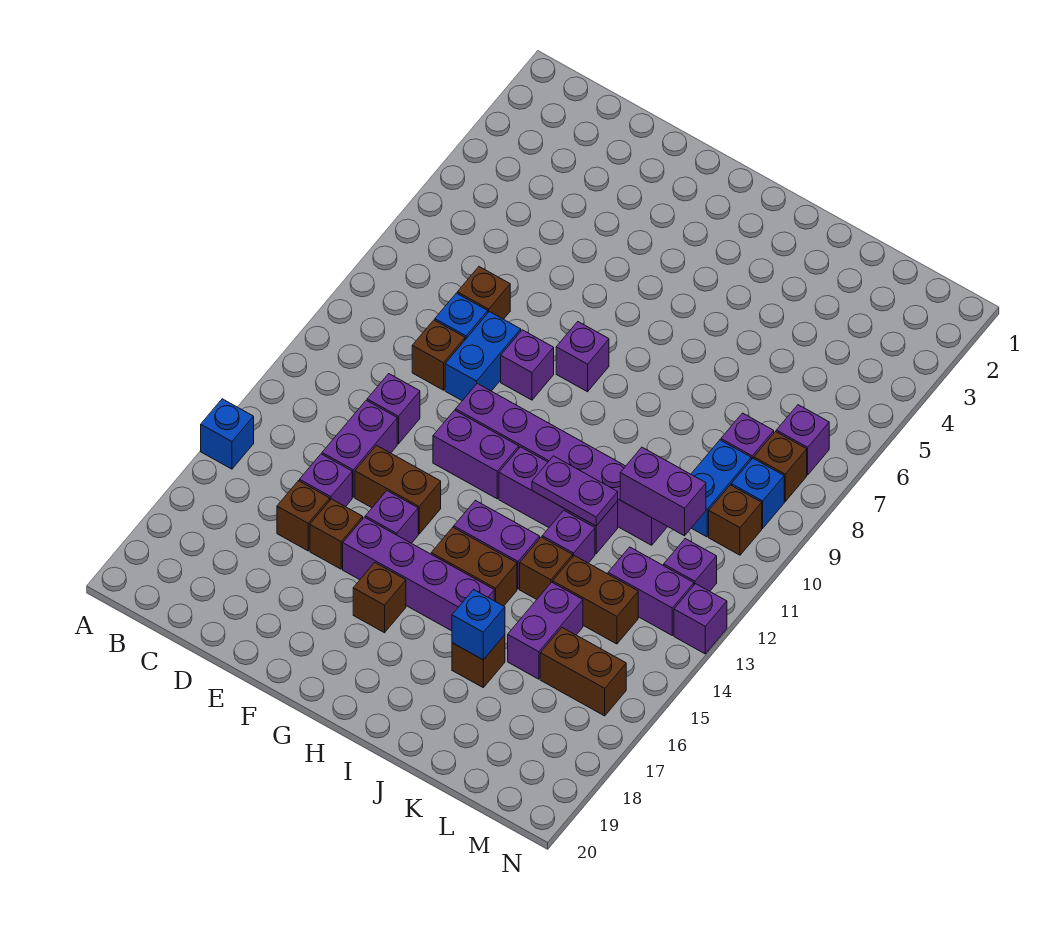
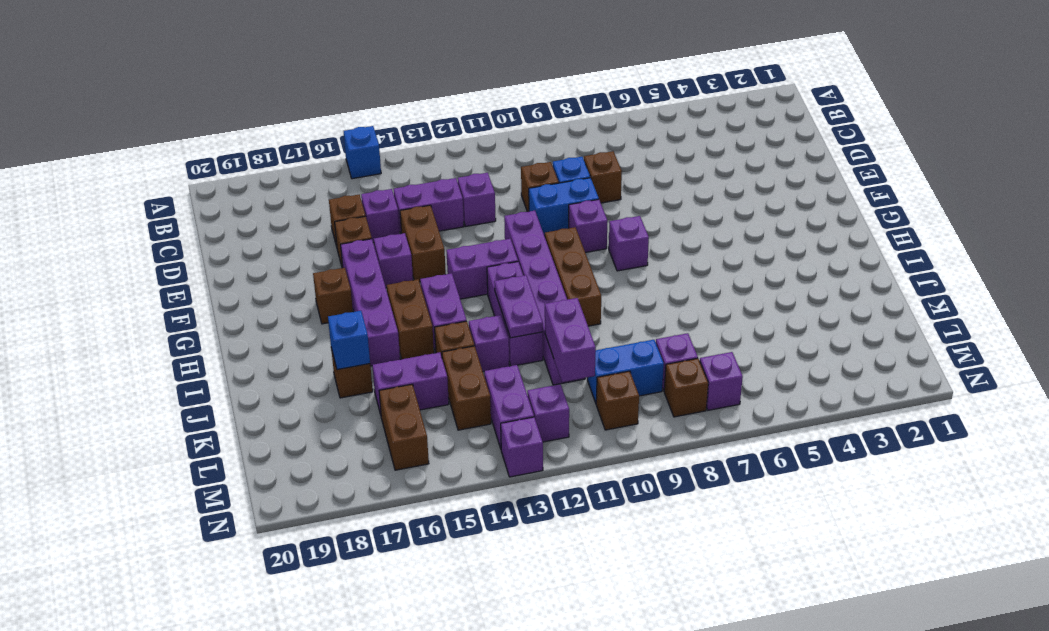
purple brick F12:G12 level 1 -> purple brick G12:G13 level 1
none -> brown brick G10:I10 level 1
blue brick M9 level 1 -> none

